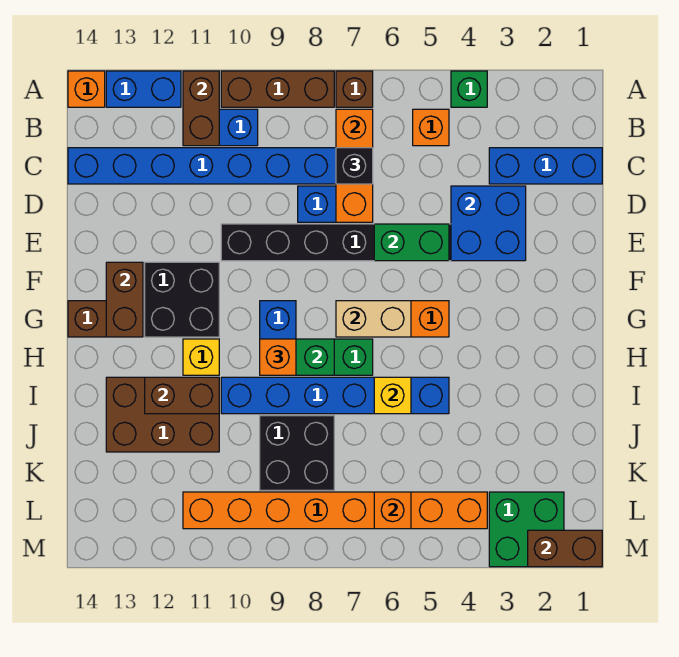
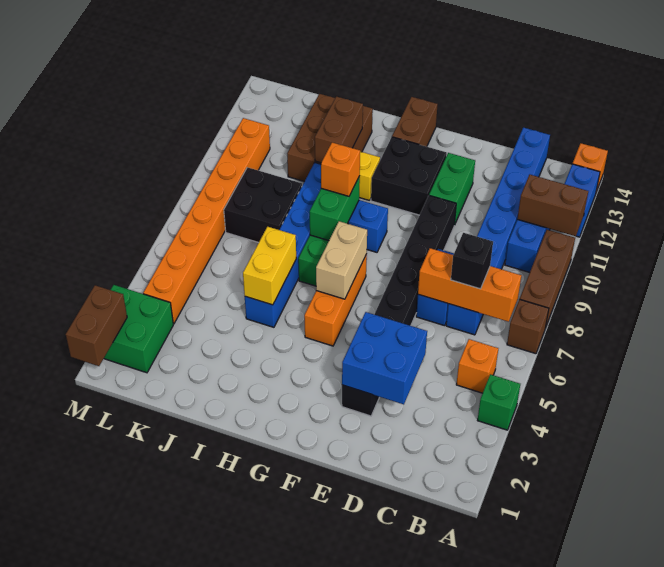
blue brick C1:C3 level 1 -> none
green brick E5:E6 level 2 -> green brick E11:E12 level 1
brown brick F13:G13 level 2 -> none
yellow brick I6 level 2 -> yellow brick I5:I6 level 2
orange brick L6 level 2 -> none

